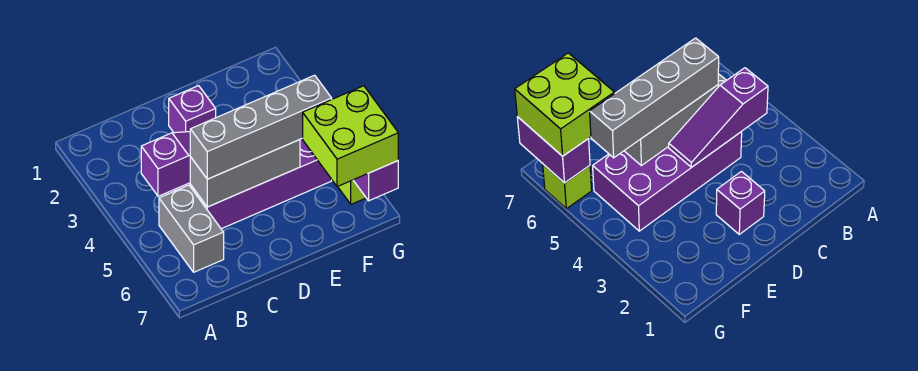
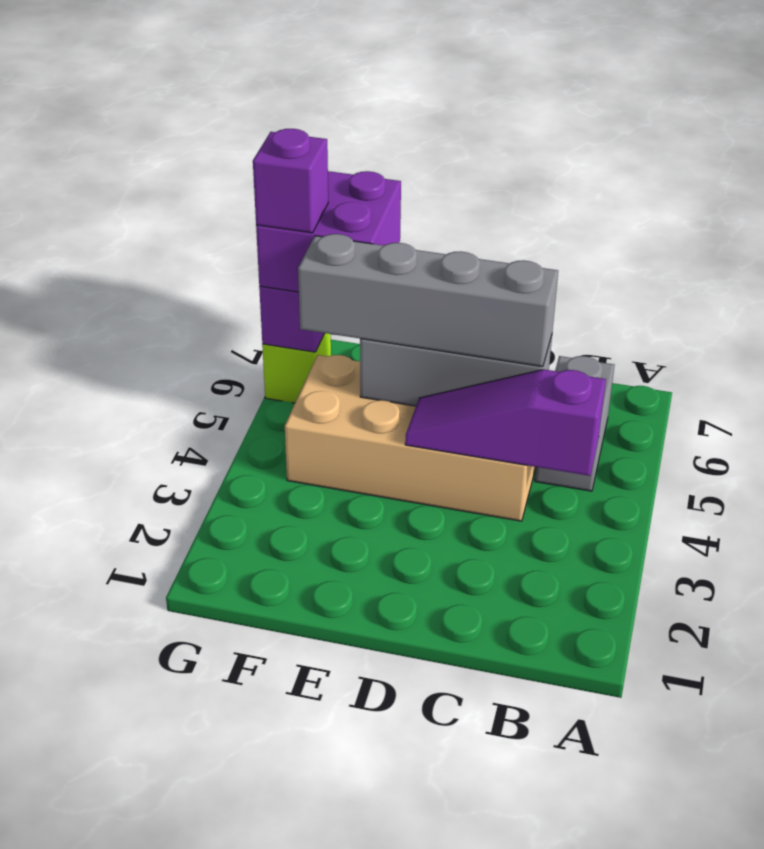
purple brick C4:F5 level 1 -> tan brick C4:F5 level 1
purple brick D2 level 1 -> purple brick G6 level 4
lime brick F6:G7 level 3 -> purple brick F6:G7 level 3

